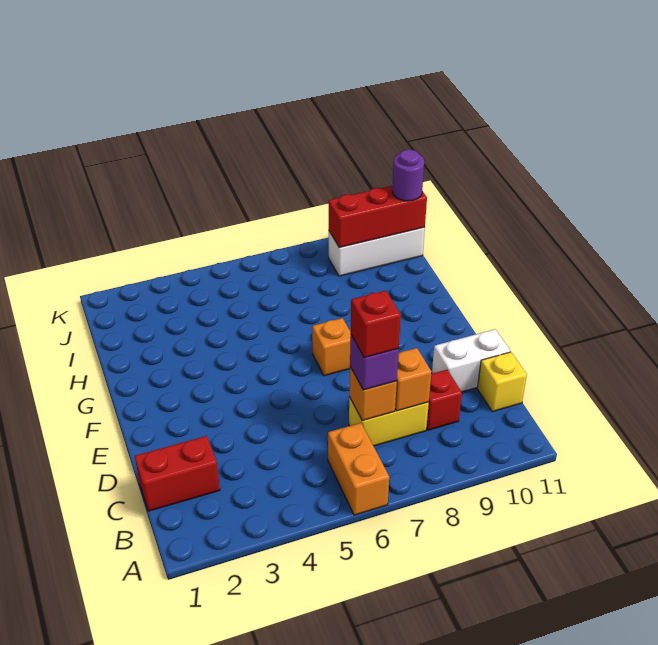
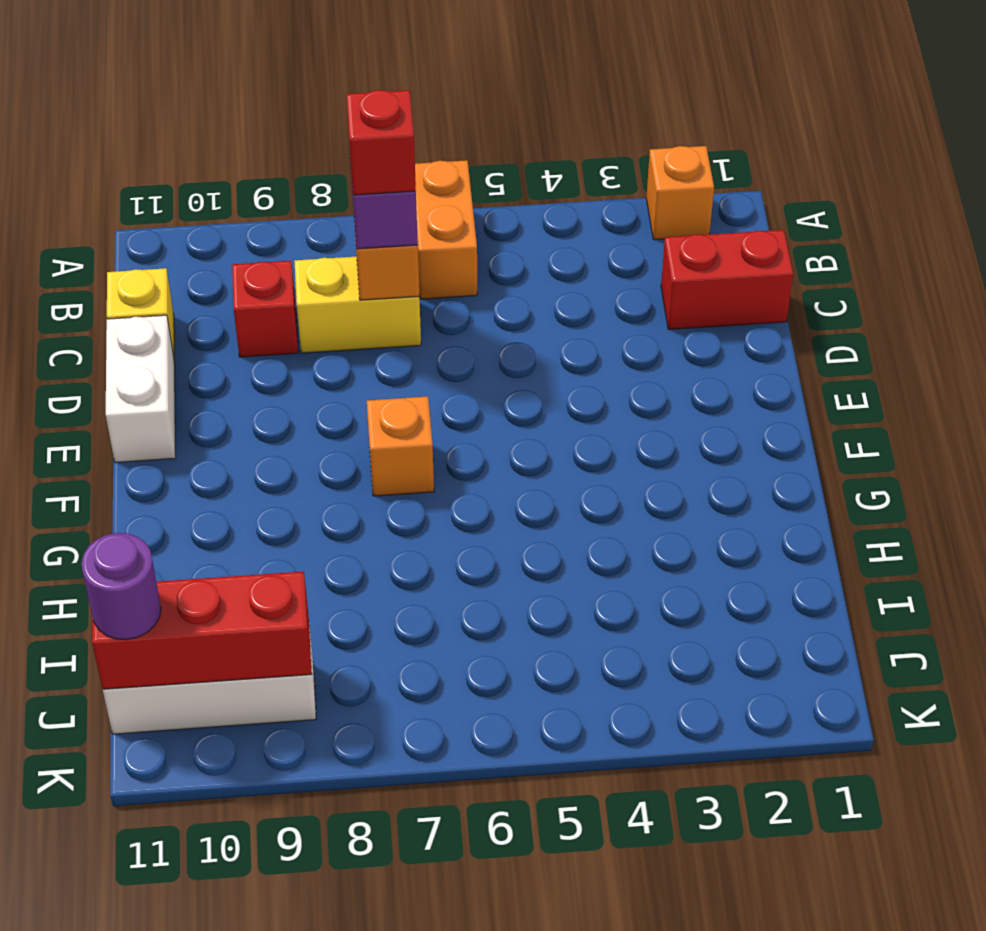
orange brick C8 level 2 -> orange brick A2 level 1
white brick D10:D11 level 1 -> white brick D11:E11 level 1

